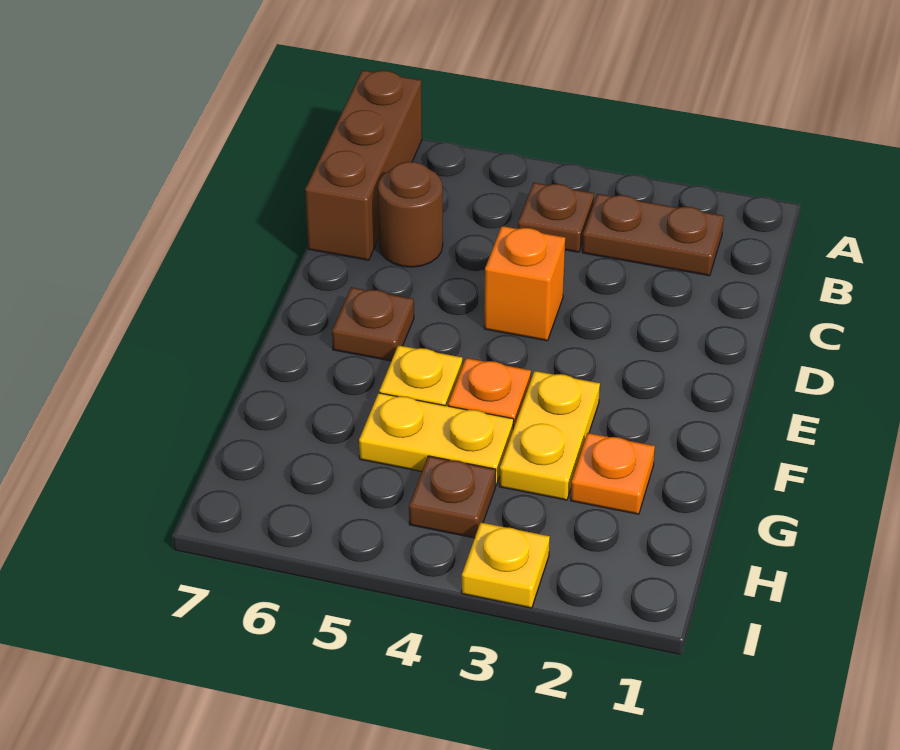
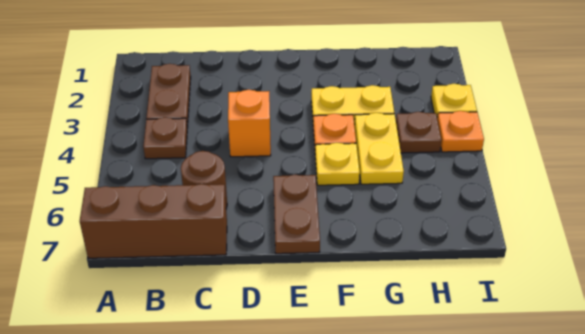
brown plate E6 level 1 -> brown plate E6:E7 level 1
orange plate G2 level 1 -> orange plate I4 level 1

